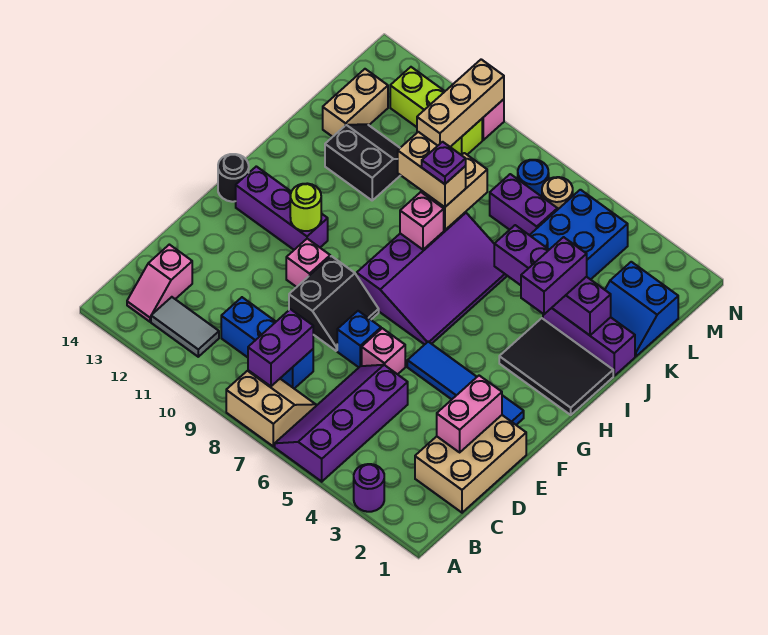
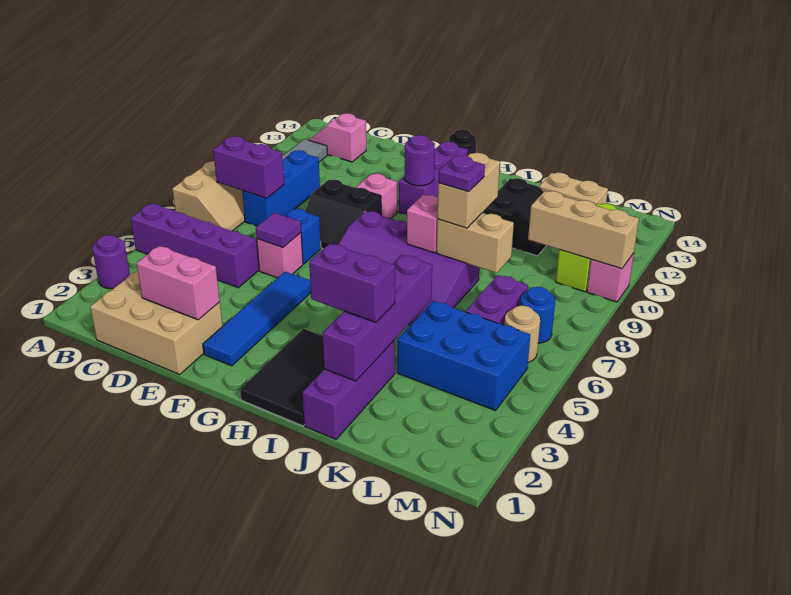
none -> purple tile E6 level 2
lime round brick G11 level 2 -> purple round brick G11 level 2
blue slope K1:L2 level 1 top L -> none

